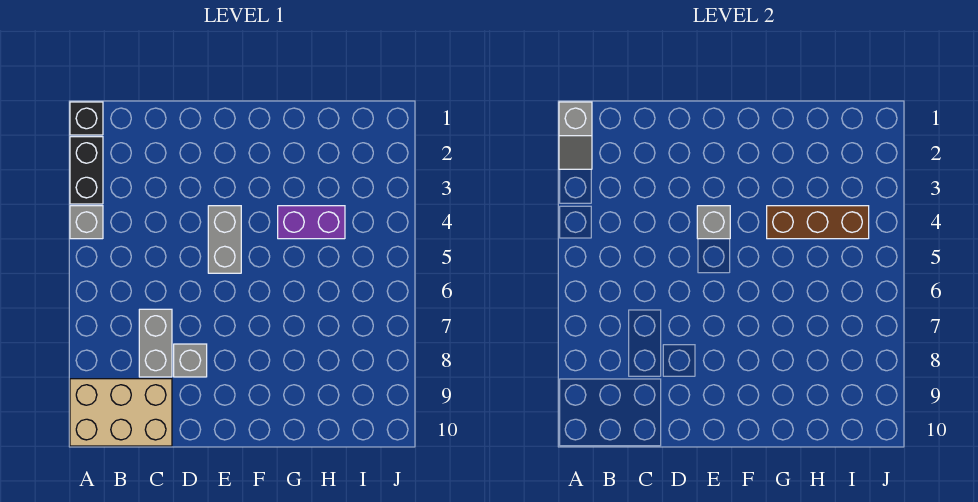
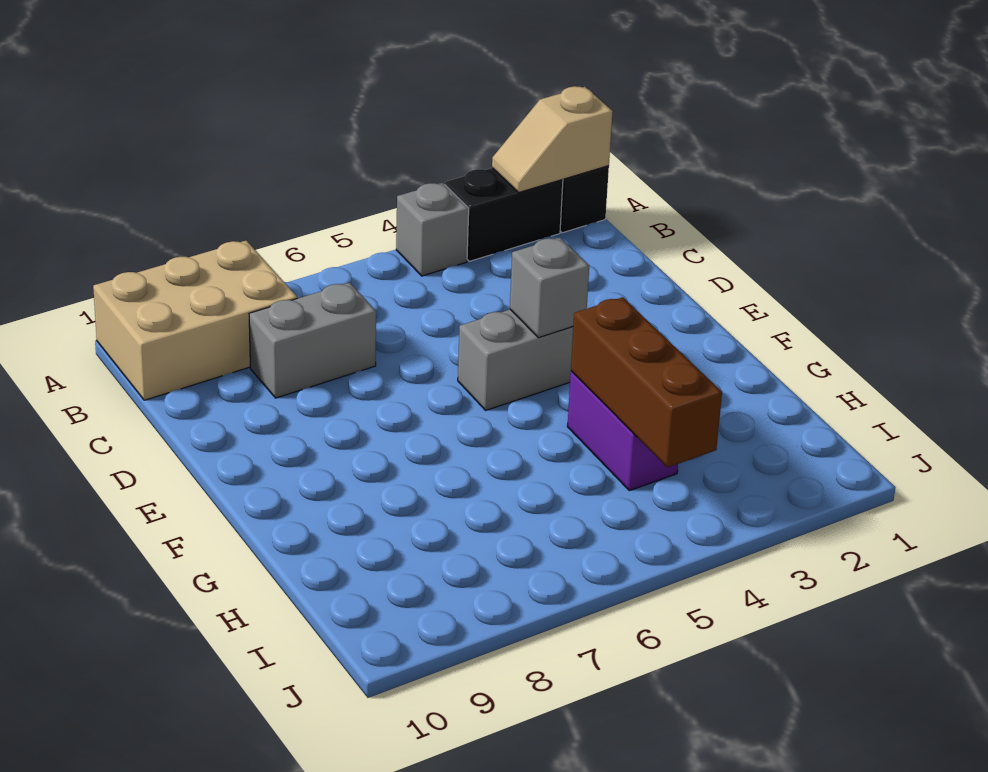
grey slope A1:A2 level 2 top 1 -> tan slope A1:A2 level 2 top 1
tan brick A9:C10 level 1 -> tan brick A8:B10 level 1
grey brick D8 level 1 -> none

